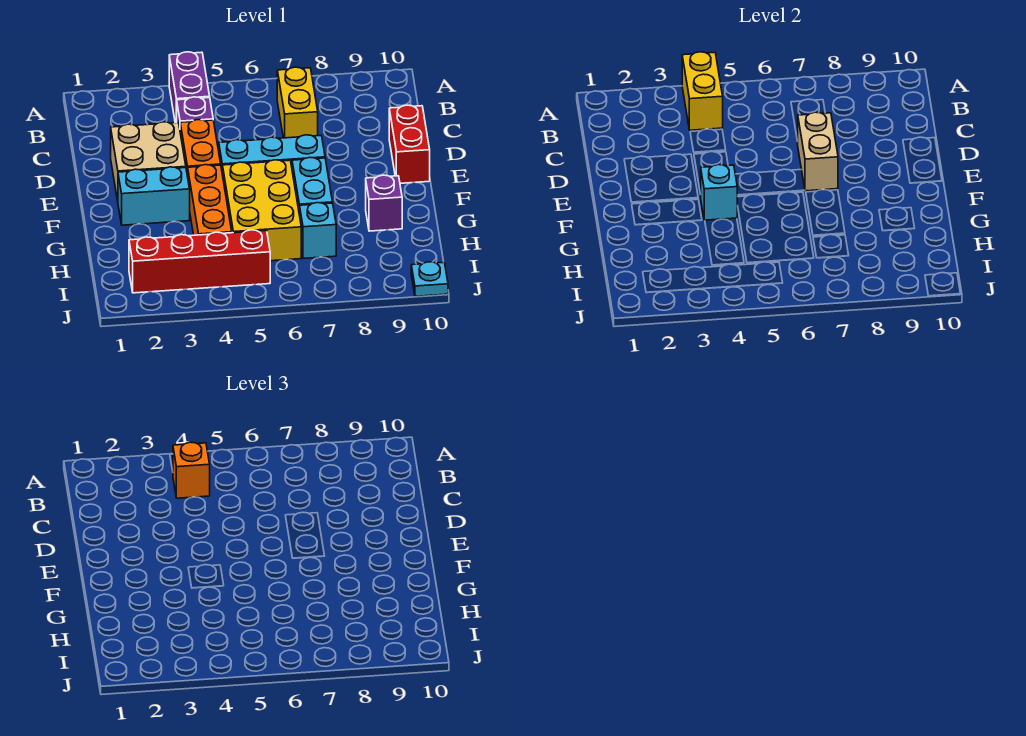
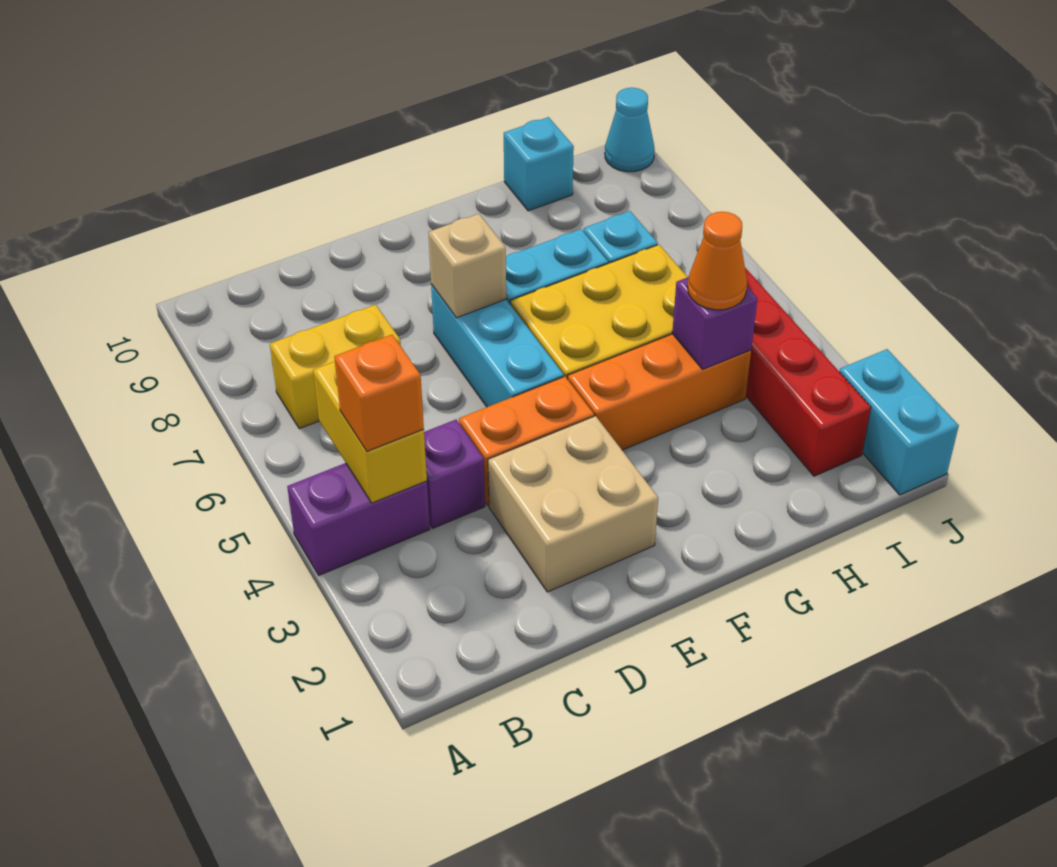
yellow brick A4:B4 level 2 -> yellow brick B4:B5 level 2
tan brick D7:E7 level 2 -> tan brick E7 level 2
red brick D10:E10 level 1 -> none
cyan brick F2:F3 level 1 -> cyan brick J1:J2 level 1
cyan brick F4 level 2 -> cyan brick H10 level 1
purple brick G9 level 1 -> purple brick H4 level 2
none -> orange cone H4 level 3
cyan plate J10 level 1 -> cyan cone J10 level 1

